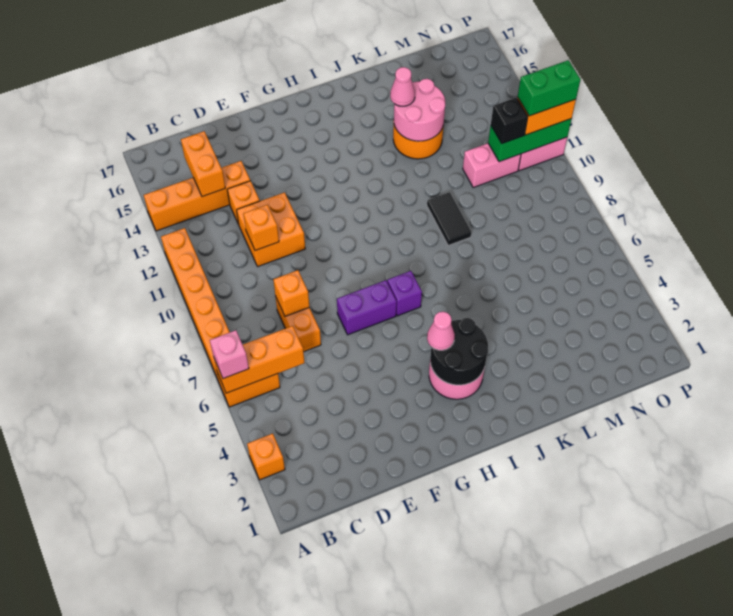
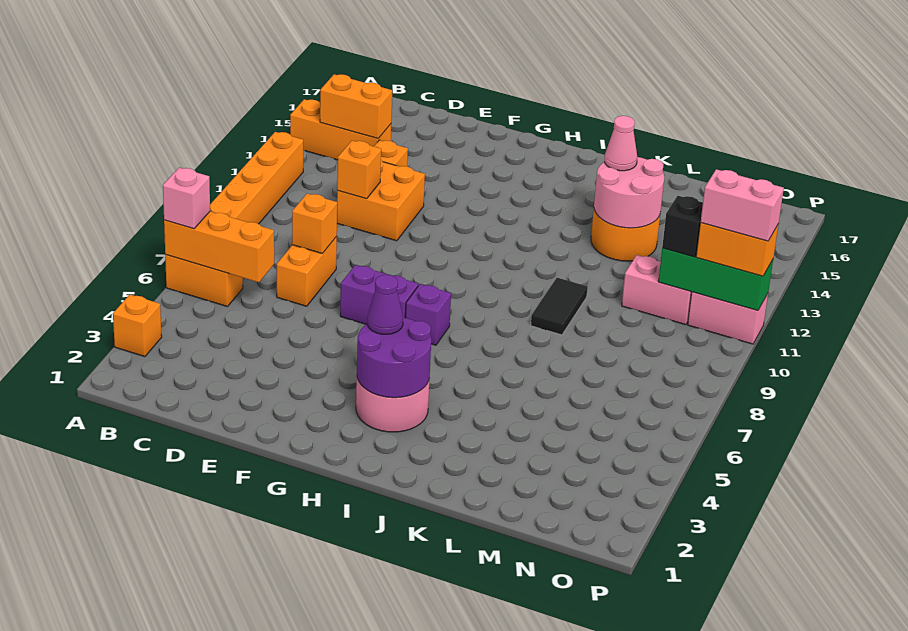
orange brick A14:D14 level 1 -> orange brick A14:C14 level 1
orange brick C14:C15 level 2 -> orange brick B14:C14 level 2
black round brick H3:I4 level 2 -> purple round brick H3:I4 level 2
pink cone H4 level 3 -> purple cone H4 level 3
green brick O11:P11 level 4 -> pink brick O11:P11 level 4

